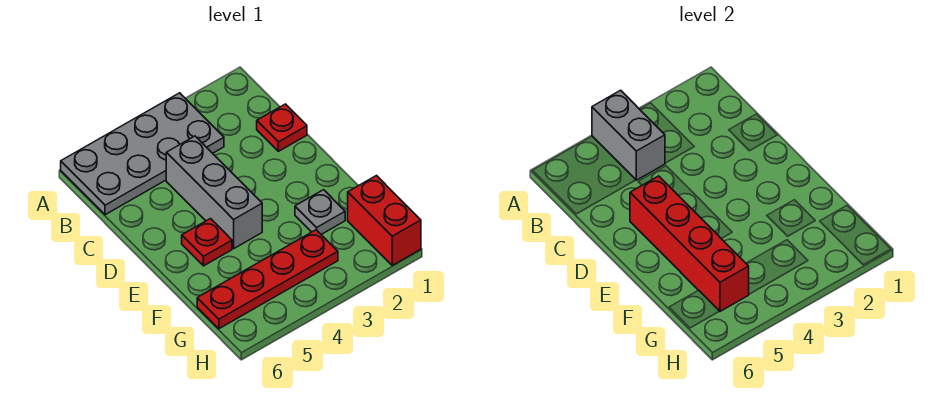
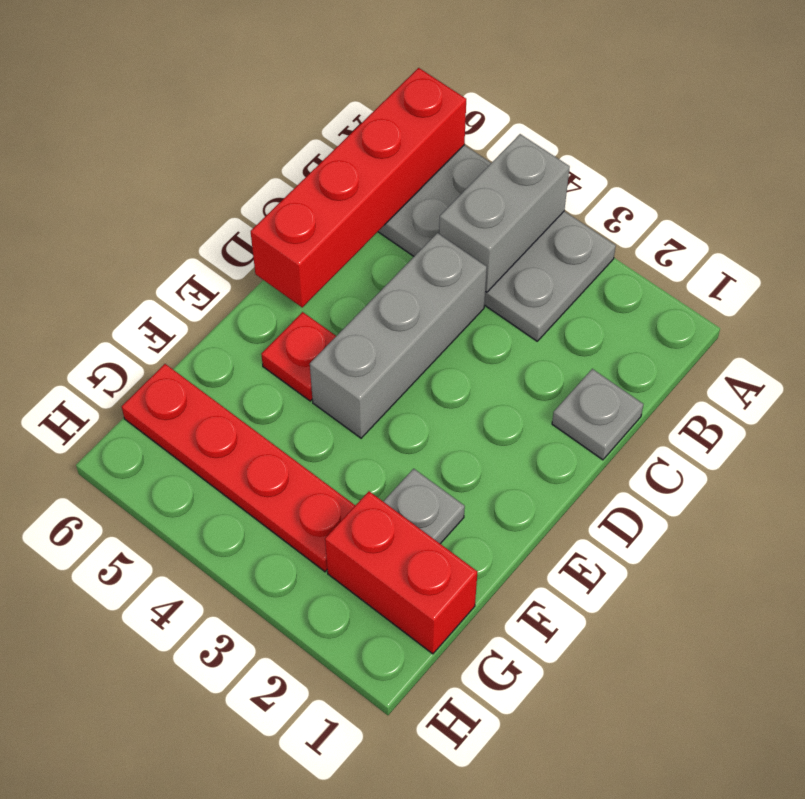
red plate C1 level 1 -> grey plate C1 level 1
red brick D5:G5 level 2 -> red brick A6:D6 level 2
red brick G1:H1 level 1 -> red brick G1:G2 level 1

